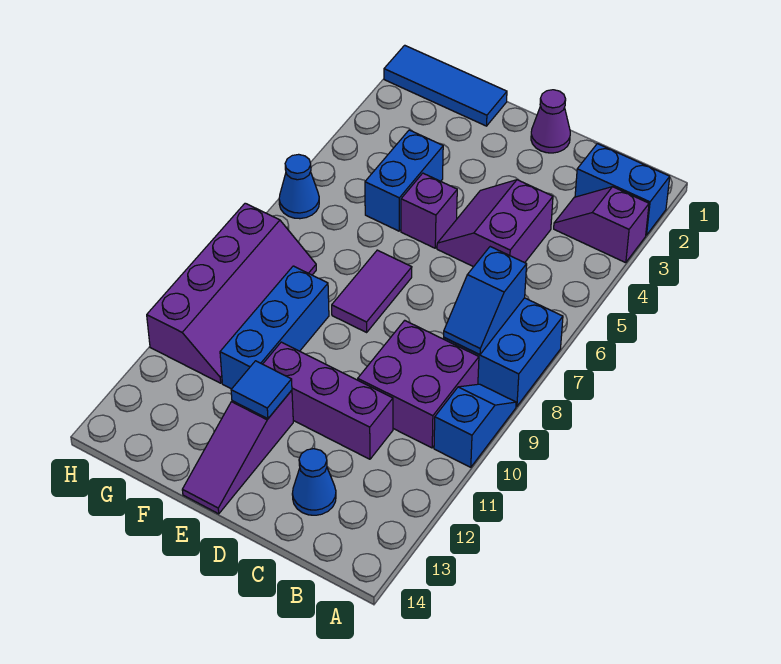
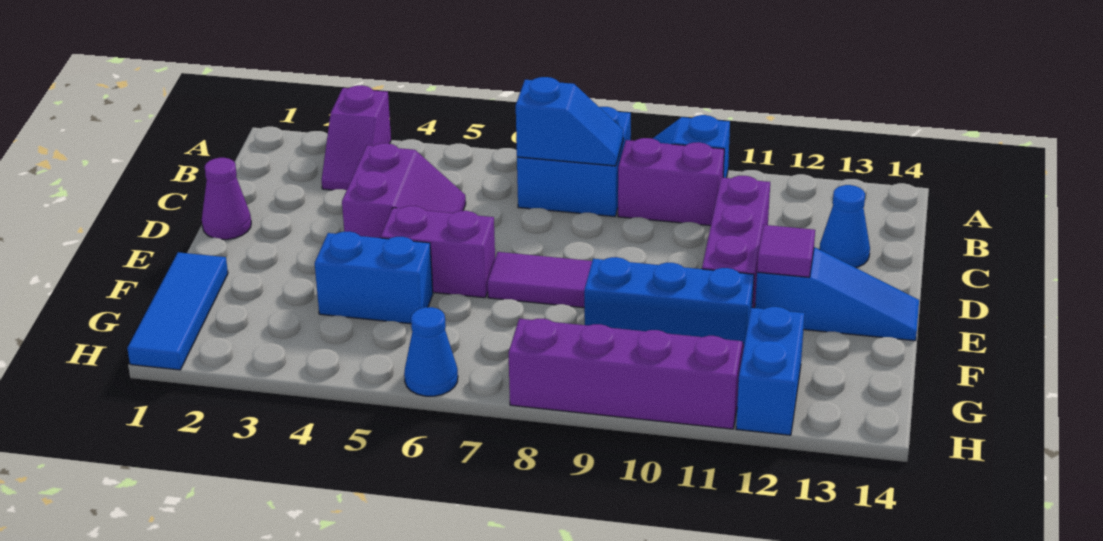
blue brick A2:B2 level 1 -> blue brick G12:H12 level 1
purple brick B9:C10 level 1 -> purple brick B9:B10 level 1
purple slope C4:D5 level 1 top C -> purple slope C4:D5 level 1 top 4
purple brick E5 level 1 -> purple brick E5:E6 level 1
purple slope E12:E14 level 1 top 12 -> blue slope E12:E14 level 1 top 12
blue tile E12 level 2 -> purple tile E12 level 2

